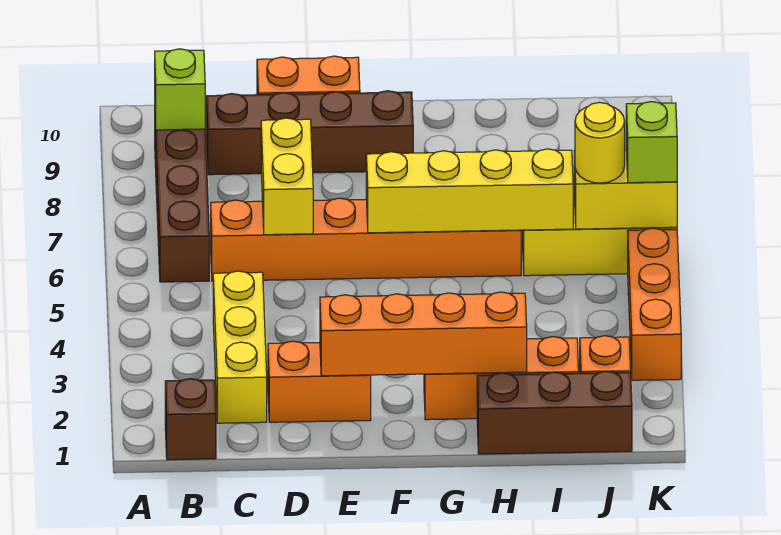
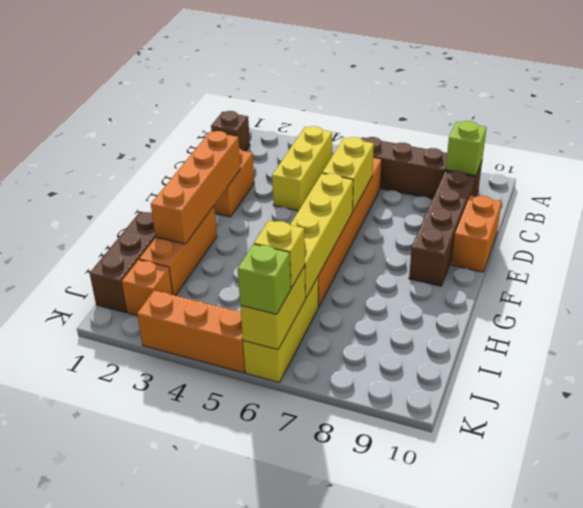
yellow brick C2:C4 level 1 -> yellow brick B4:D4 level 1
yellow brick D6:D7 level 2 -> yellow brick D6:E6 level 2
yellow round brick J6 level 3 -> yellow brick J6 level 3

